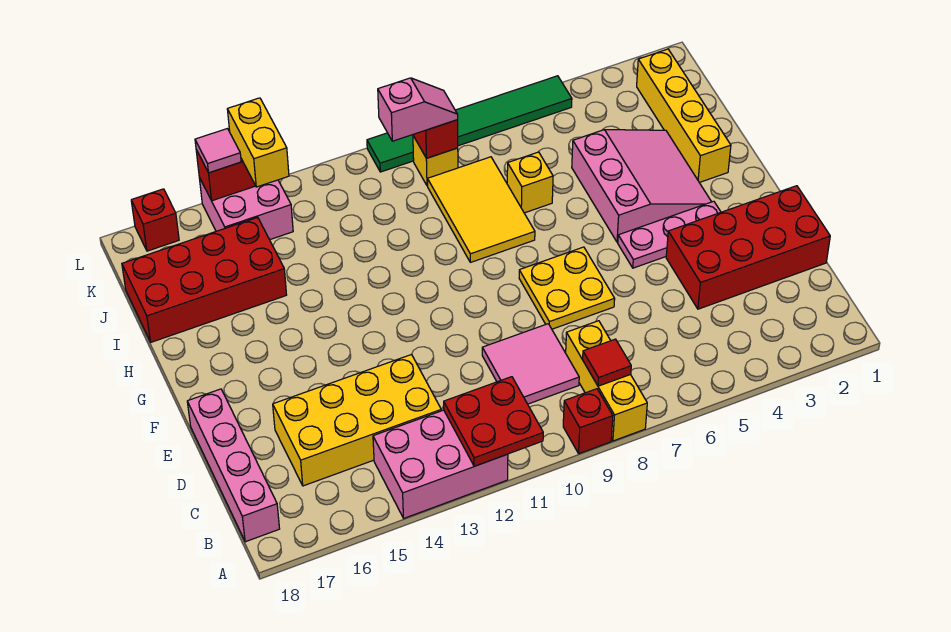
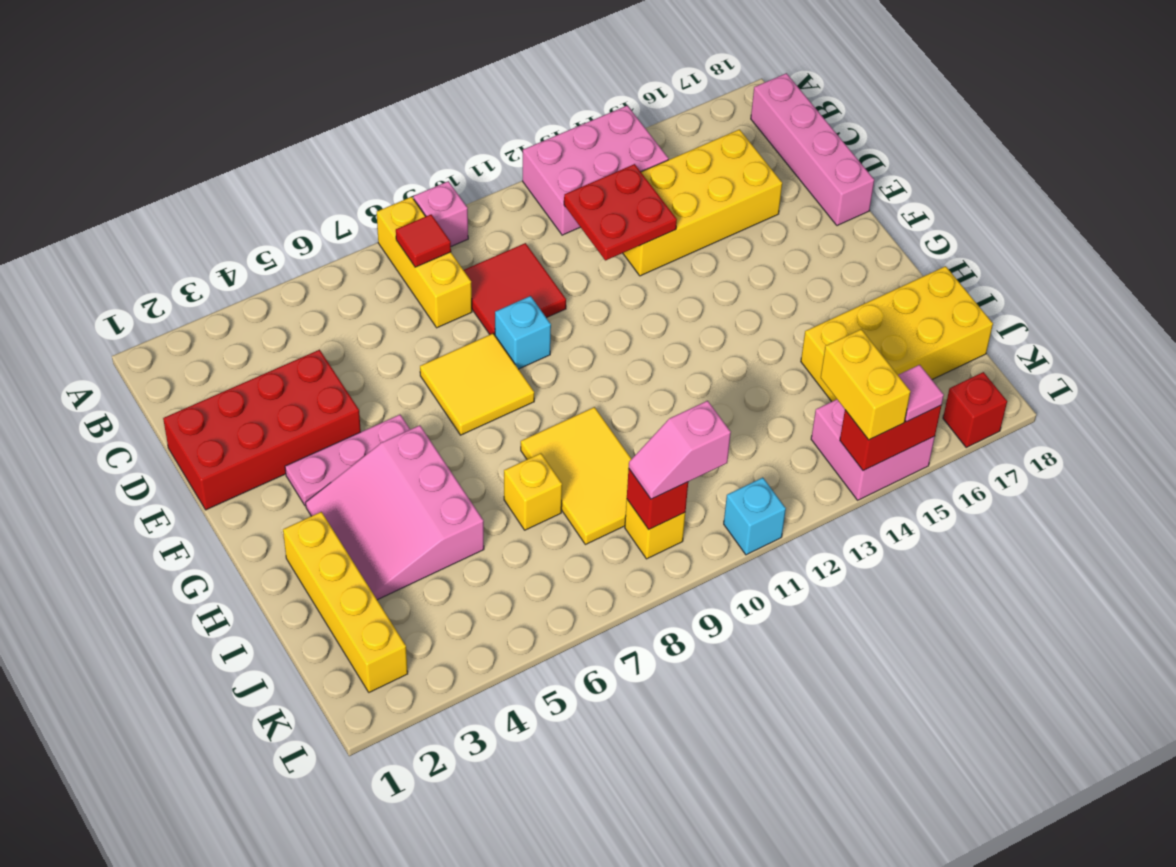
red brick A9 level 1 -> pink brick A9 level 1
red plate A11:B12 level 2 -> red plate C12:D13 level 2
pink tile C9:D10 level 1 -> red tile C9:D10 level 1
yellow plate E7:F8 level 1 -> yellow tile E7:F8 level 1
none -> cyan brick E9 level 1
red brick I15:J18 level 1 -> yellow brick I15:J18 level 1
green tile L5:L10 level 1 -> none
none -> cyan brick L11 level 1

